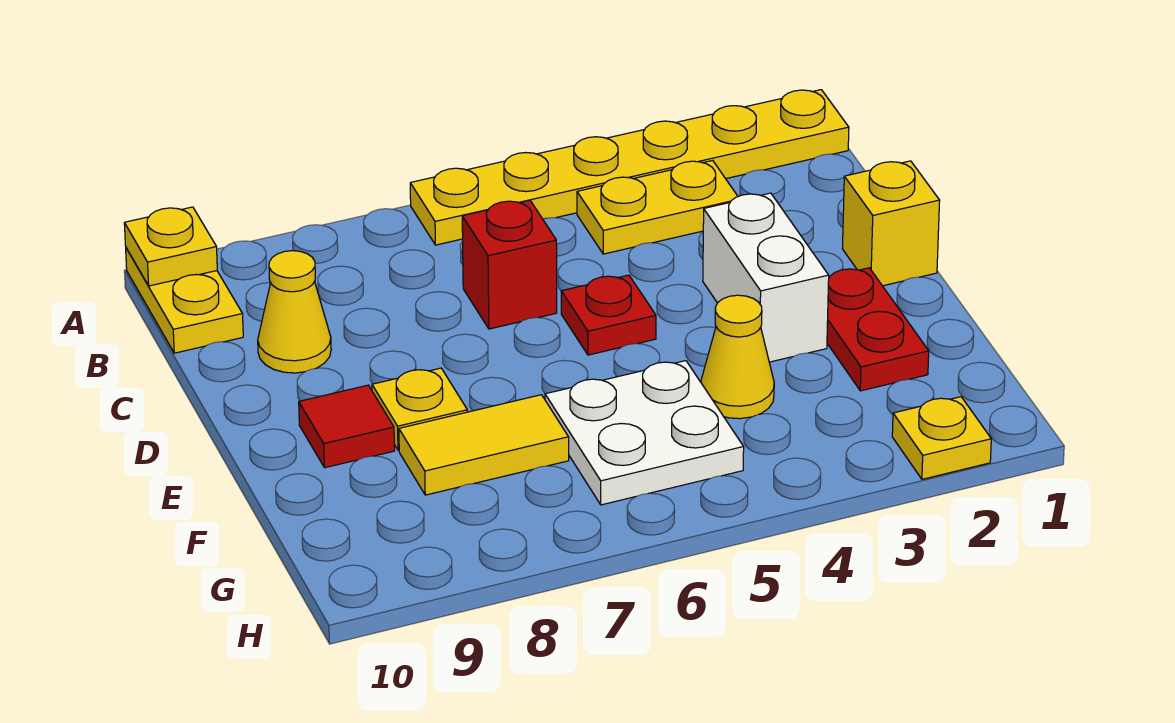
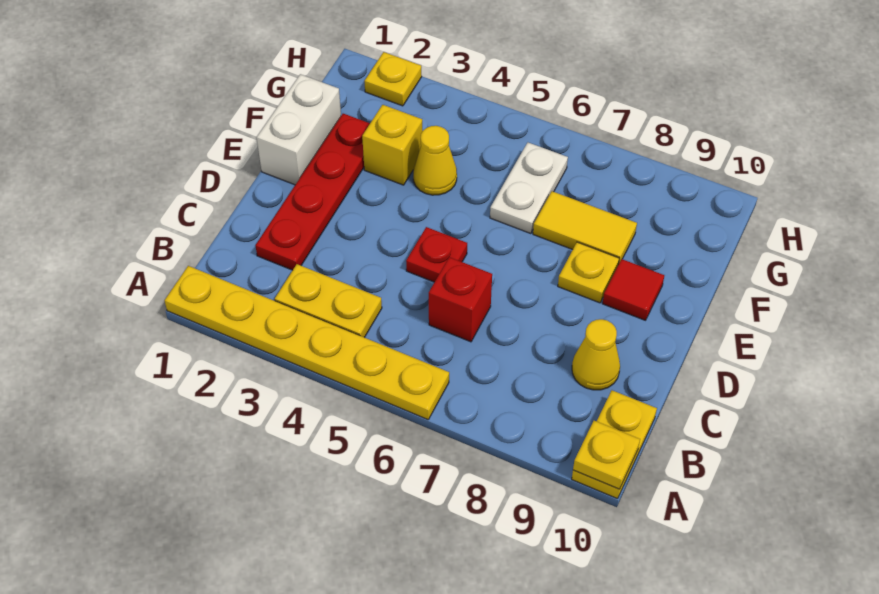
yellow brick D1 level 1 -> yellow brick F3 level 1
white brick D3:E3 level 1 -> white brick E1:F1 level 1
red plate E2:F2 level 1 -> red plate C2:F2 level 1
white plate F5:G6 level 1 -> white plate F6:G6 level 1

